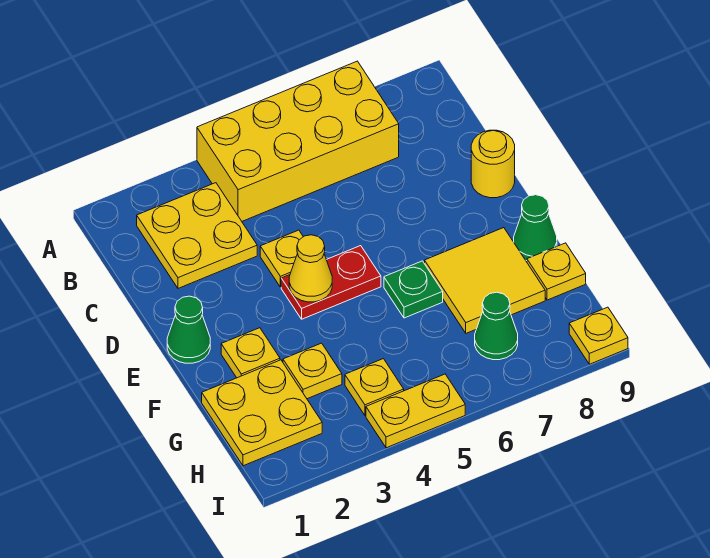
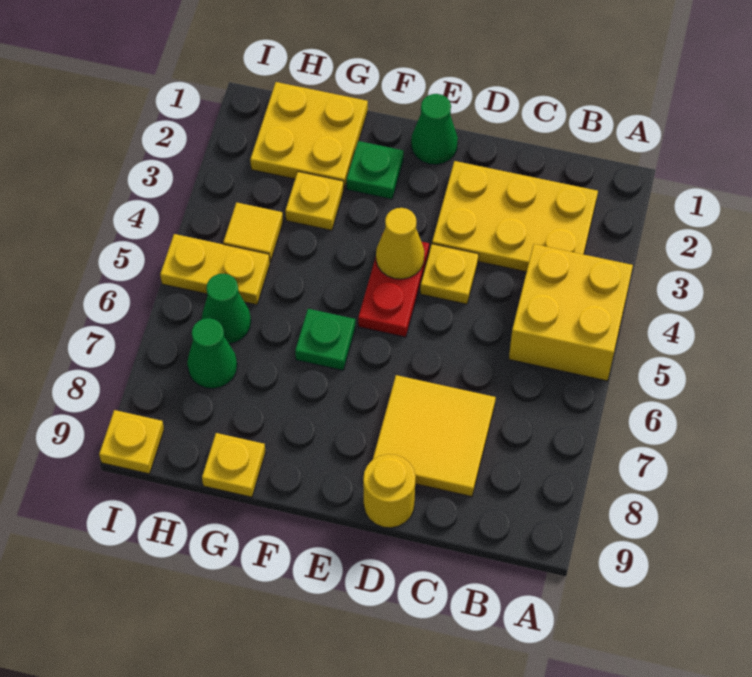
yellow brick A4:B7 level 1 -> yellow brick A4:B5 level 1
yellow plate B2:C3 level 1 -> yellow plate B2:D3 level 1
yellow plate F2 level 1 -> green plate F2 level 1
yellow tile F7:G8 level 1 -> yellow tile C7:D8 level 1
green cone F9 level 1 -> green cone H6 level 1
yellow plate H4 level 1 -> yellow tile H4 level 1
yellow plate I4:I5 level 1 -> yellow plate H5:I5 level 1

